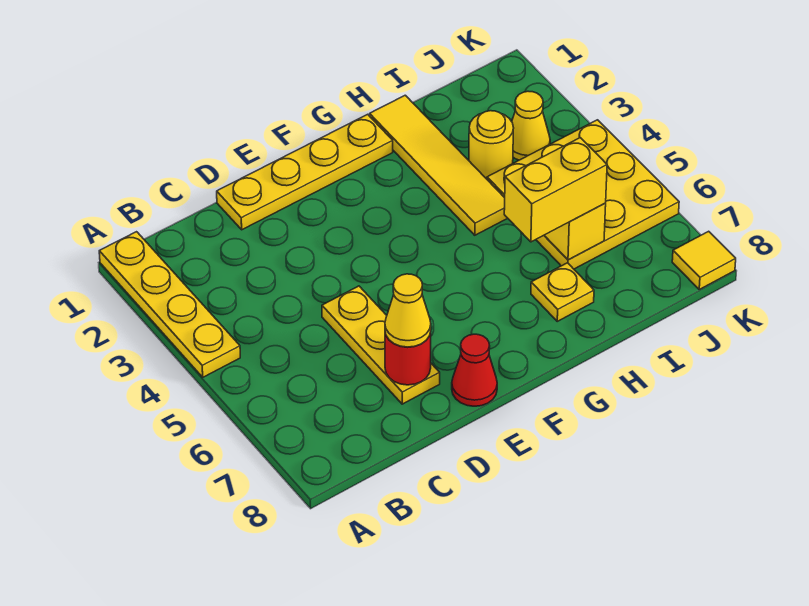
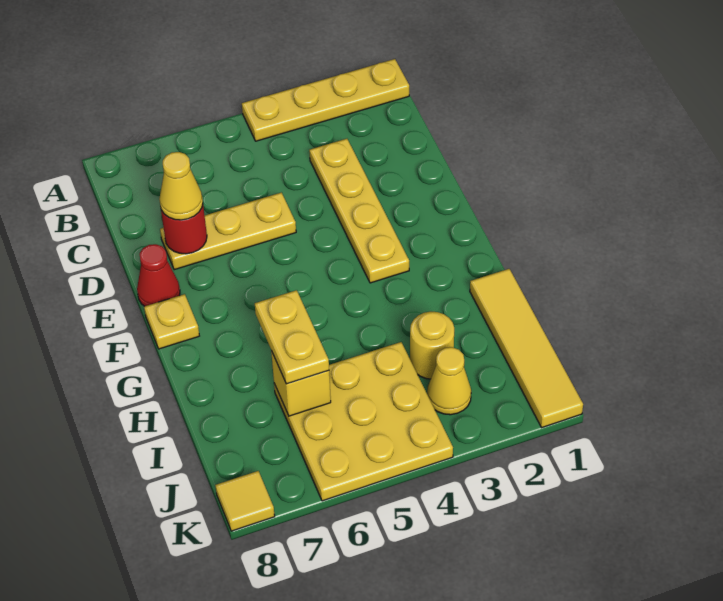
yellow plate D1:G1 level 1 -> yellow plate C3:F3 level 1
yellow tile H1:H4 level 1 -> yellow tile H1:K1 level 1
yellow brick H6:I6 level 3 -> yellow plate H6:I6 level 3
yellow plate H7 level 1 -> yellow plate F8 level 1

